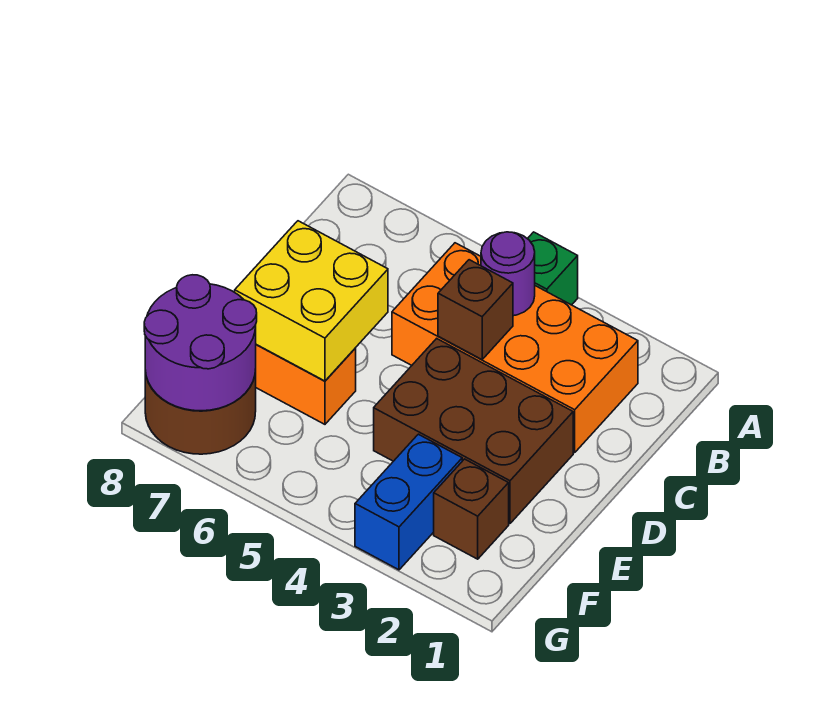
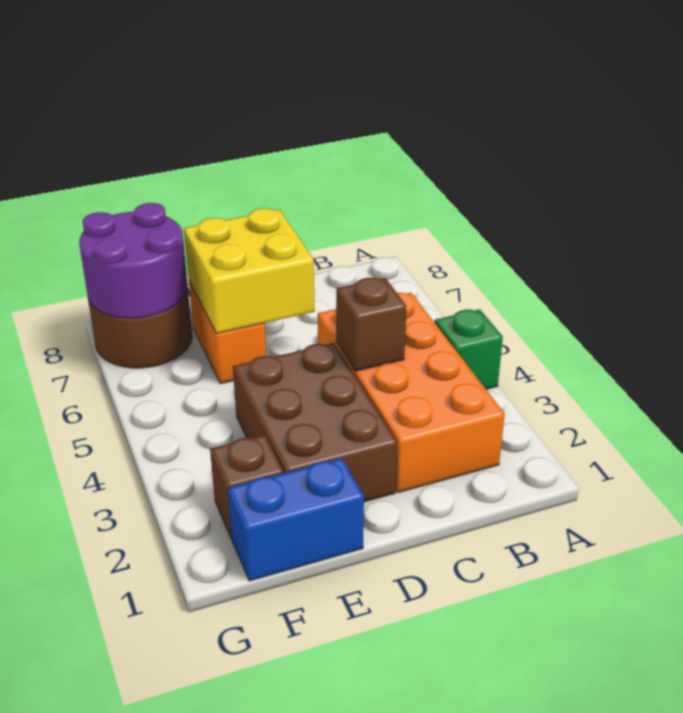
purple round brick B4 level 2 -> none
blue brick F3:G3 level 1 -> blue brick E1:F1 level 1

